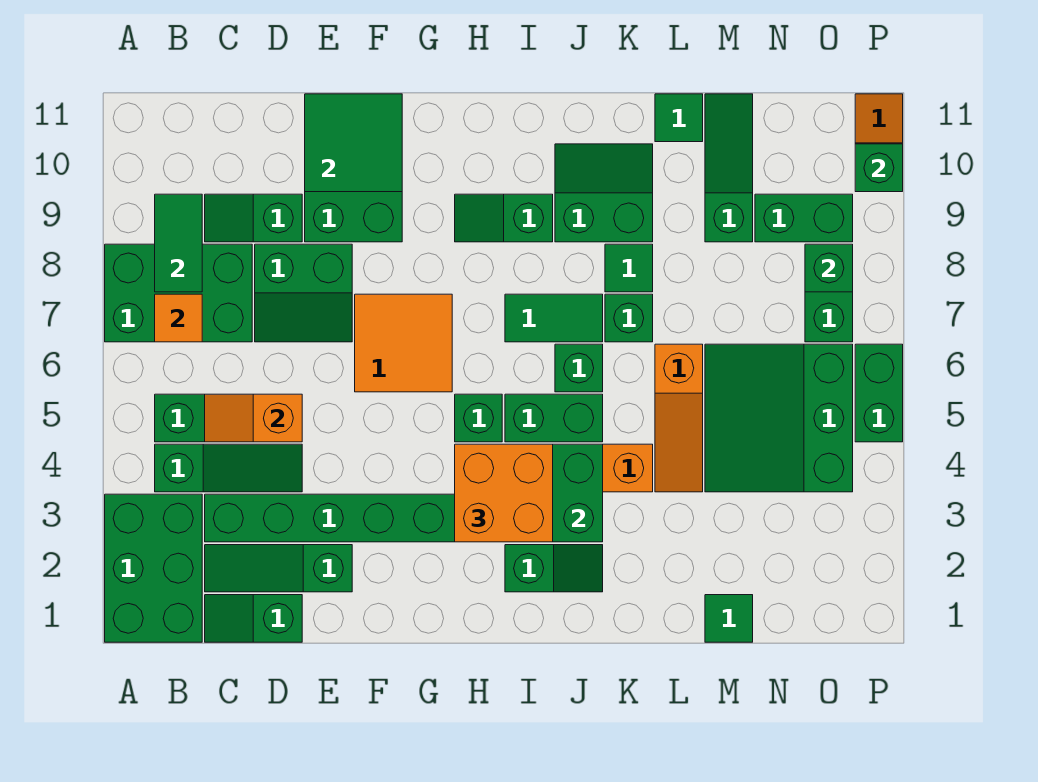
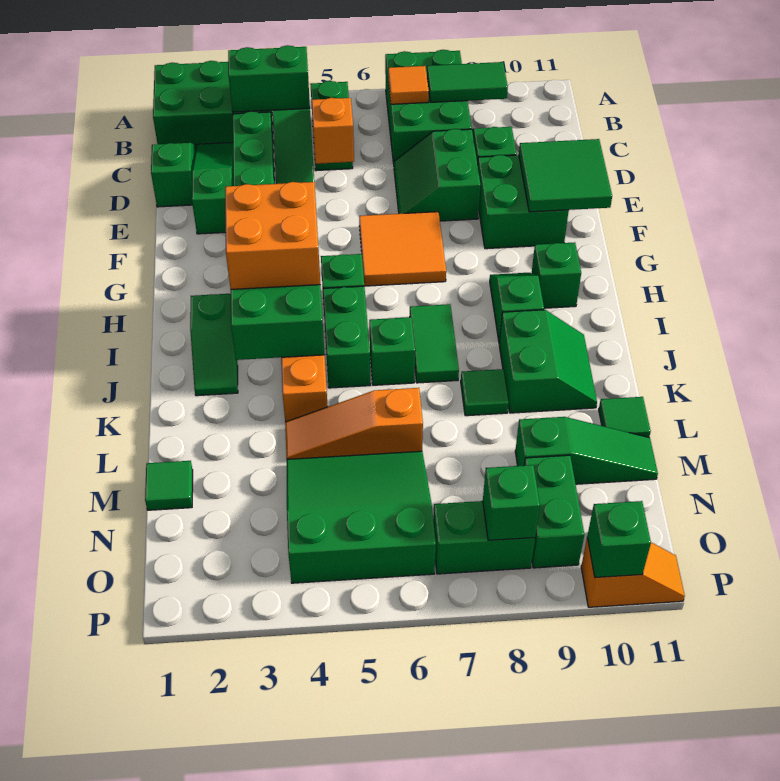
green brick K7 level 1 -> green brick H10 level 1
green brick P5:P6 level 1 -> green brick B3:B4 level 2

